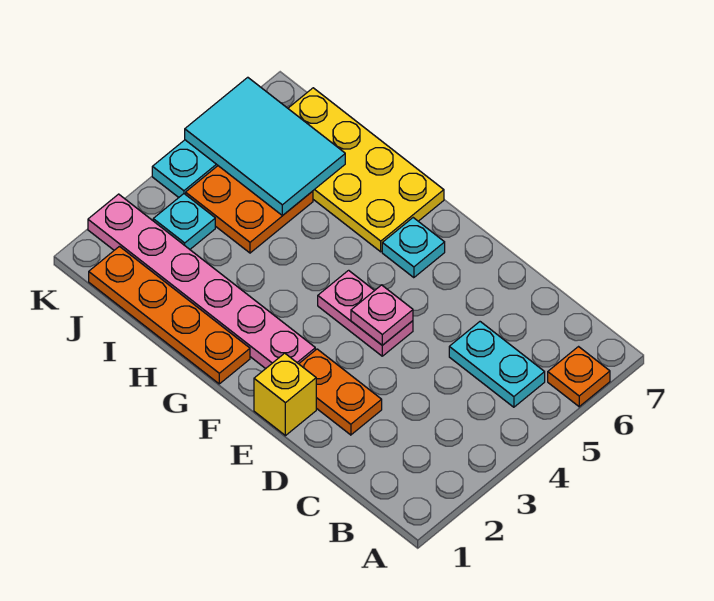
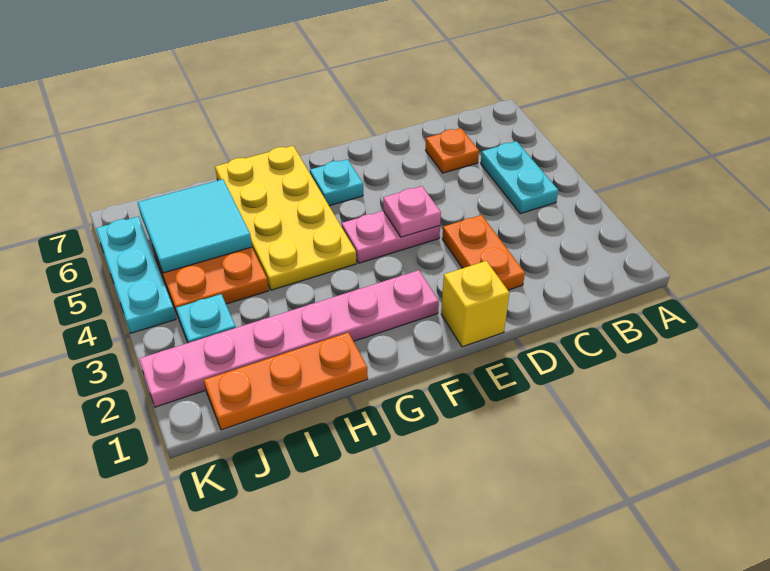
orange plate A6 level 1 -> orange plate C6 level 1
cyan plate B5:C5 level 1 -> cyan plate B4:B5 level 1
orange plate D2:E2 level 1 -> orange plate D2:D3 level 1
orange plate G1:J1 level 1 -> orange plate H1:J1 level 1
yellow plate G6:J7 level 1 -> yellow plate G4:H7 level 1
cyan tile I5:K6 level 2 -> cyan tile I5:J6 level 2

